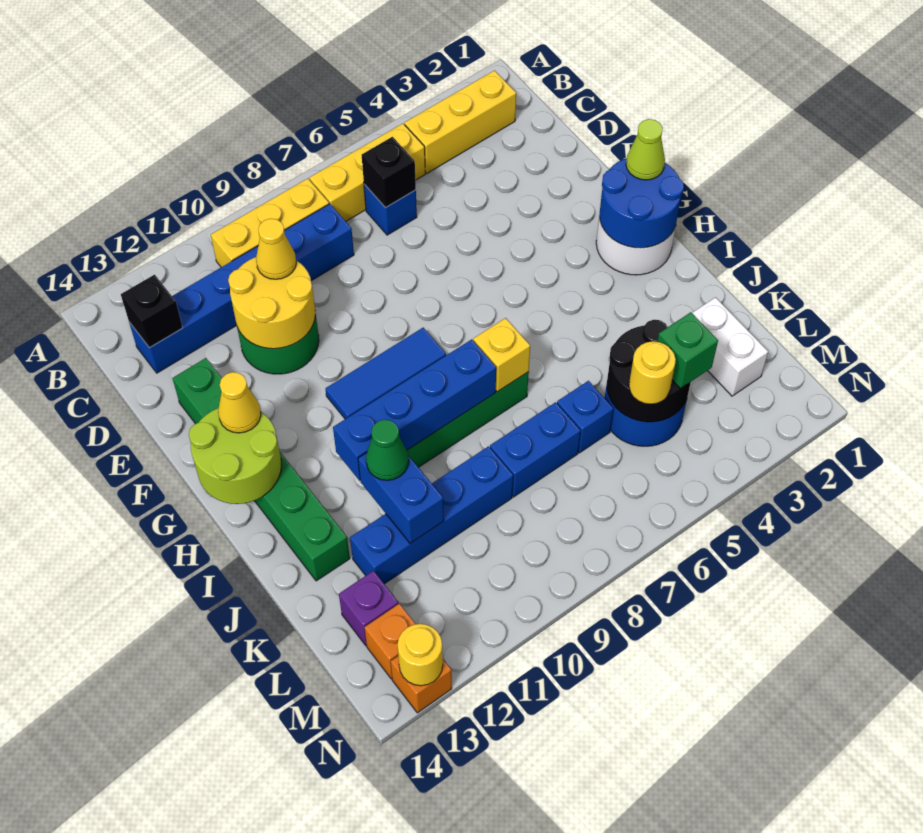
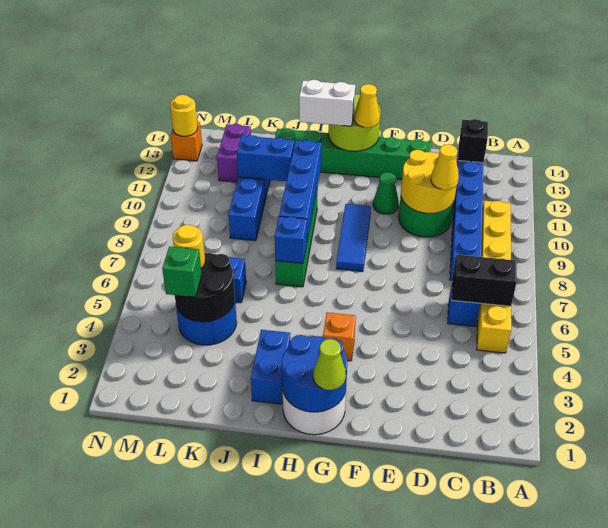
yellow brick B2:B4 level 1 -> none
black brick C6 level 2 -> black brick B6:C6 level 2
yellow brick I7 level 2 -> blue brick I7 level 2
green cone J11 level 3 -> green cone F11 level 1
white brick K2:L2 level 1 -> white brick H13:I13 level 3
blue brick K7:K8 level 1 -> blue brick I2:I3 level 1
purple brick L13 level 1 -> purple brick L12:L13 level 1
orange brick M13 level 1 -> orange brick G4 level 1

